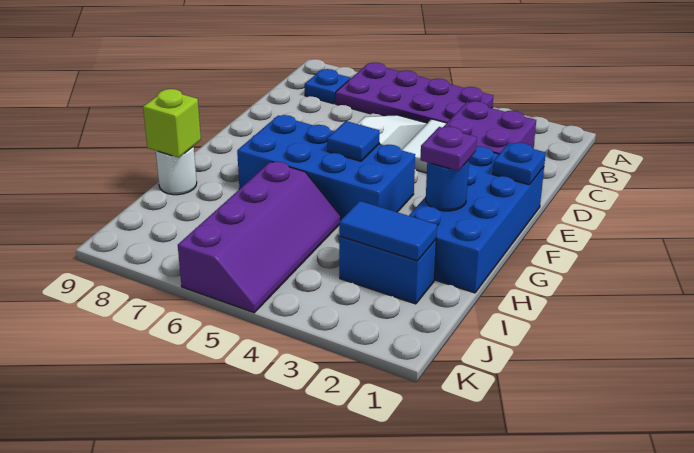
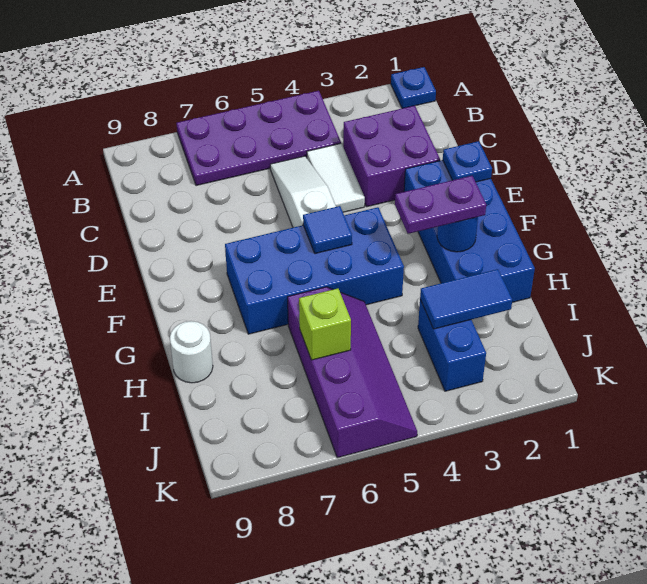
blue plate B8 level 1 -> blue plate A1 level 1
purple plate G2 level 3 -> purple plate G2:G3 level 3
lime brick H9 level 2 -> lime brick I6 level 2
blue brick I2:I3 level 1 -> blue brick I3:J3 level 1

